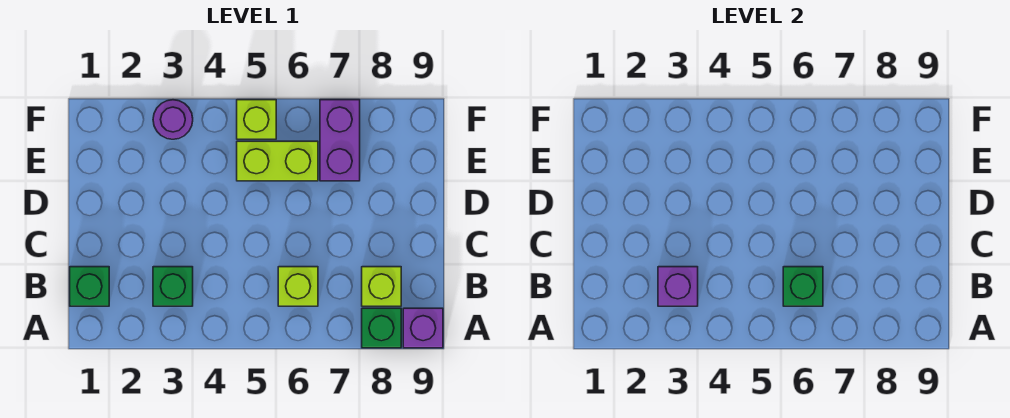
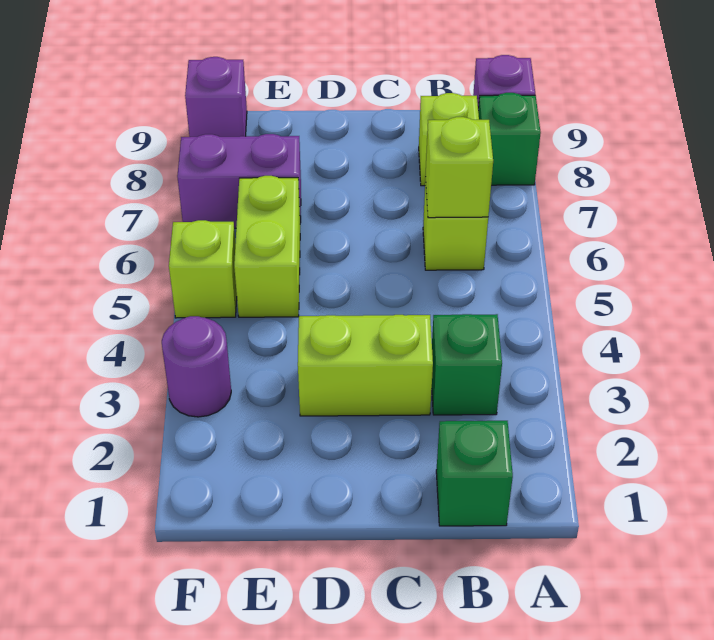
purple brick B3 level 2 -> purple brick F9 level 1
green brick B6 level 2 -> lime brick B6 level 2
none -> lime brick C3:D3 level 1

